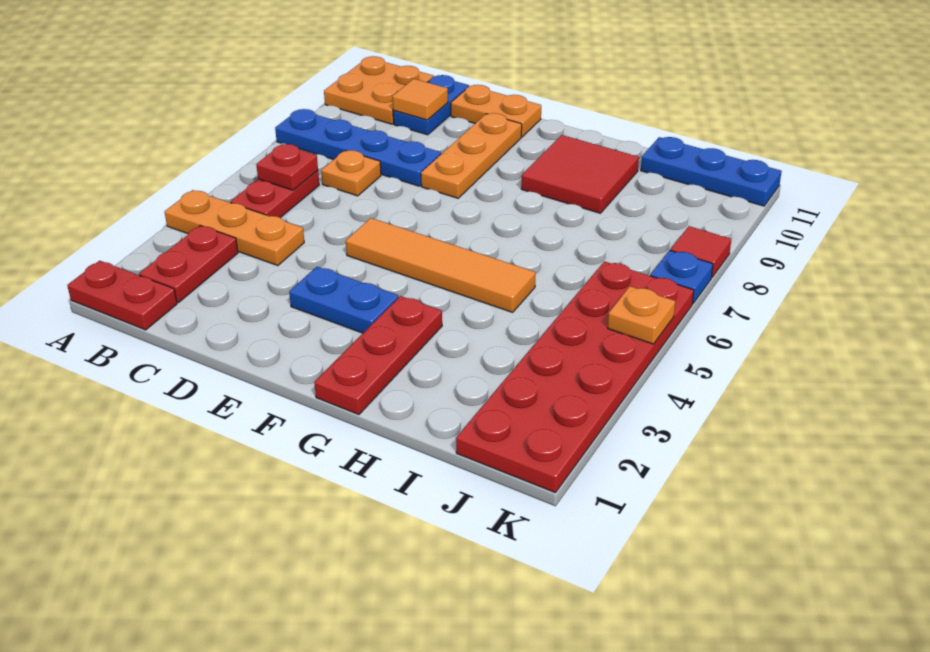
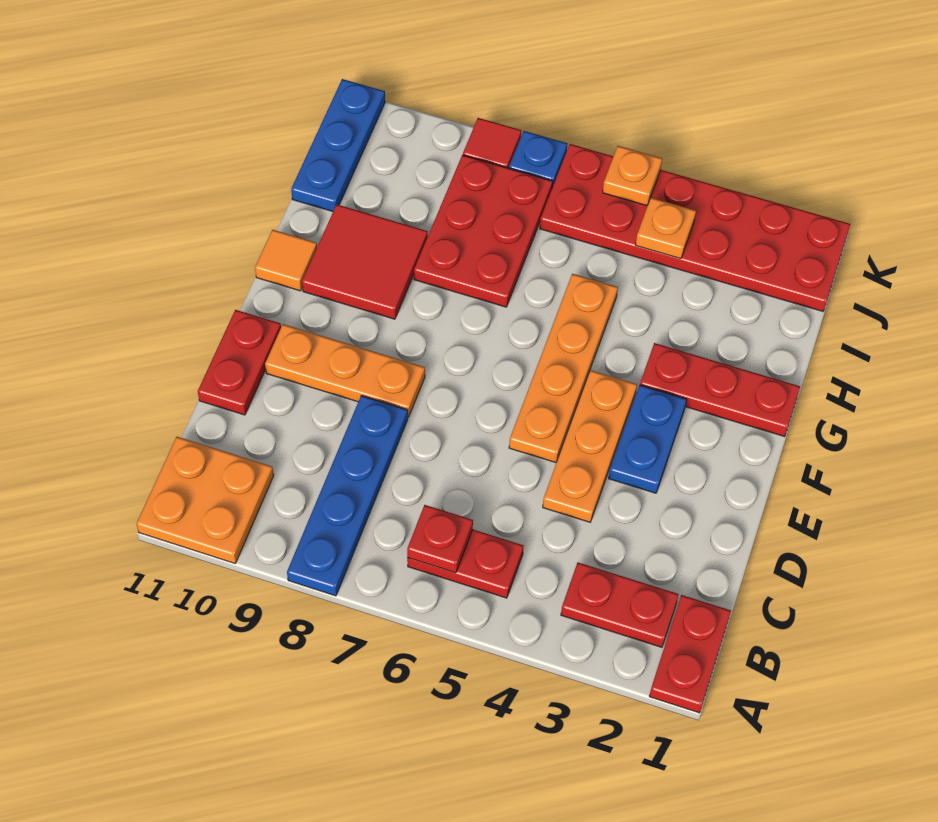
orange plate A4:C4 level 1 -> orange plate D4:F4 level 1
orange plate C7 level 1 -> orange plate J4 level 2
blue plate C10:C11 level 1 -> none
orange tile C10 level 2 -> orange tile G11 level 1
orange plate D11:E11 level 1 -> red plate D11:E11 level 1
orange tile E5:H5 level 1 -> orange plate E5:H5 level 1
none -> red plate H7:J8 level 1

